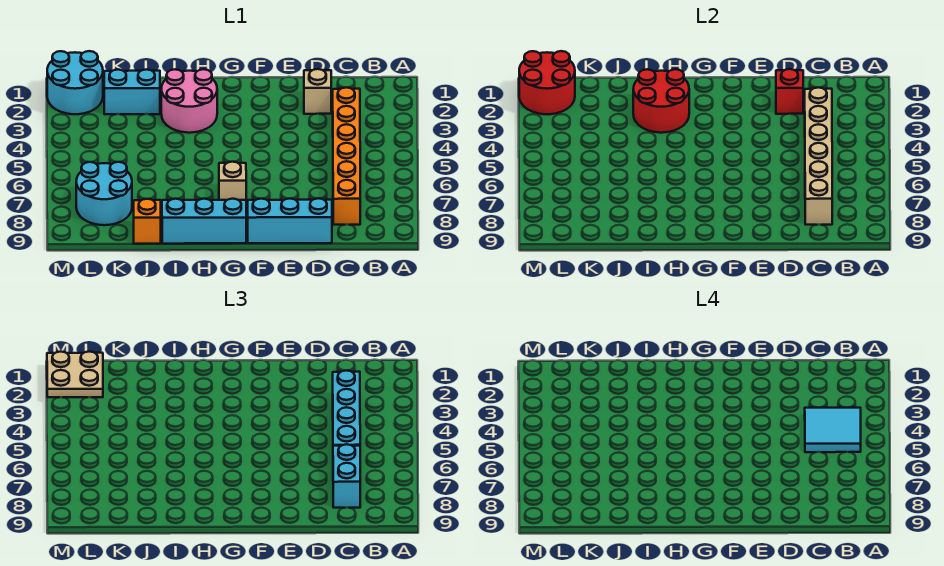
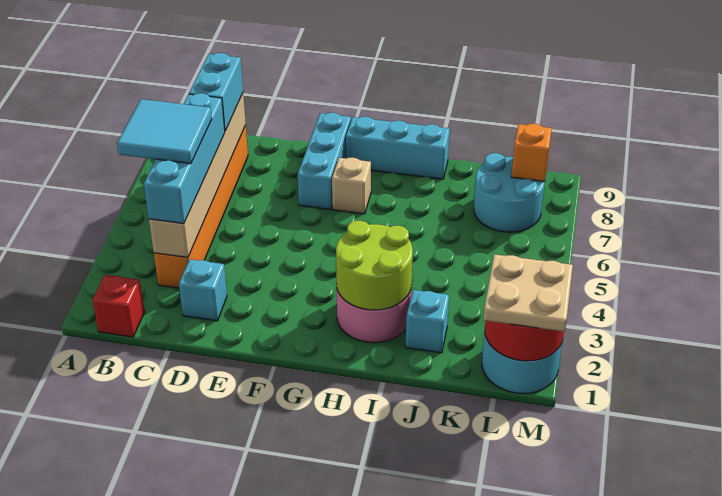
tan brick D2 level 1 -> cyan brick D2 level 1
red brick D2 level 2 -> red brick B1 level 1
cyan brick D9:F9 level 1 -> cyan brick F7:F9 level 1
red round brick H2:I3 level 2 -> lime round brick H2:I3 level 2
cyan brick J2:K2 level 1 -> cyan brick J2 level 1
orange brick J9 level 1 -> orange brick L8 level 2

